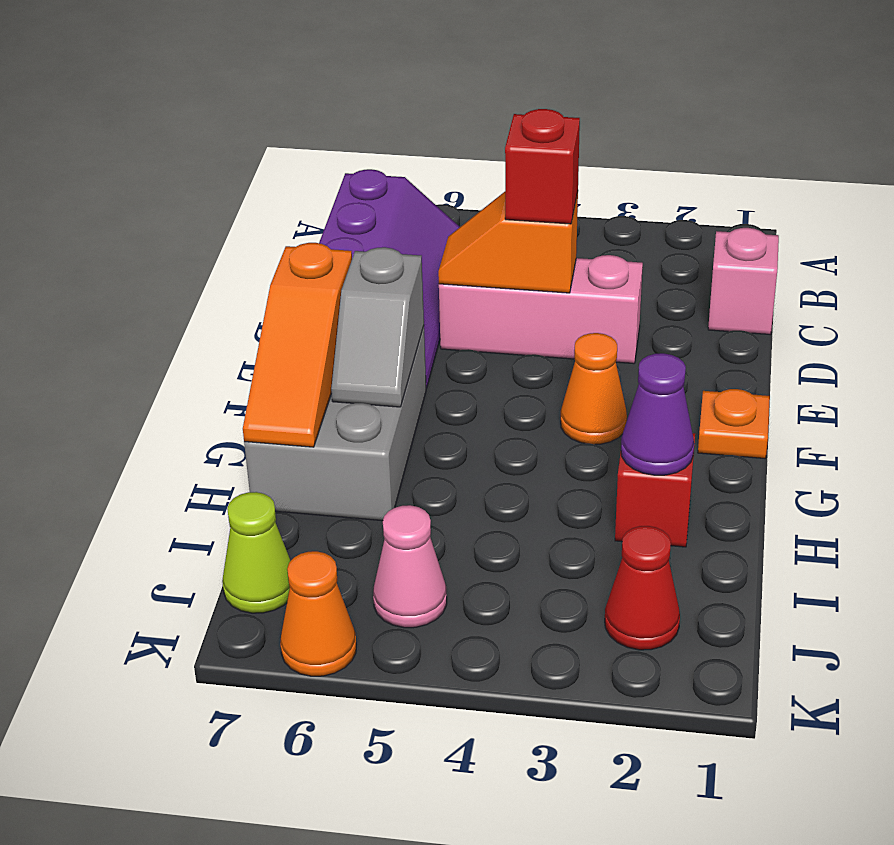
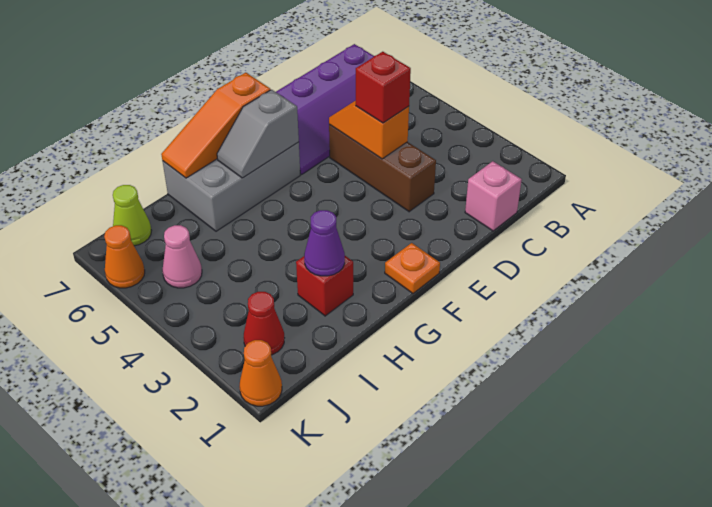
pink brick D3:D5 level 1 -> brown brick D3:D5 level 1
orange cone F3 level 1 -> orange cone K1 level 1

